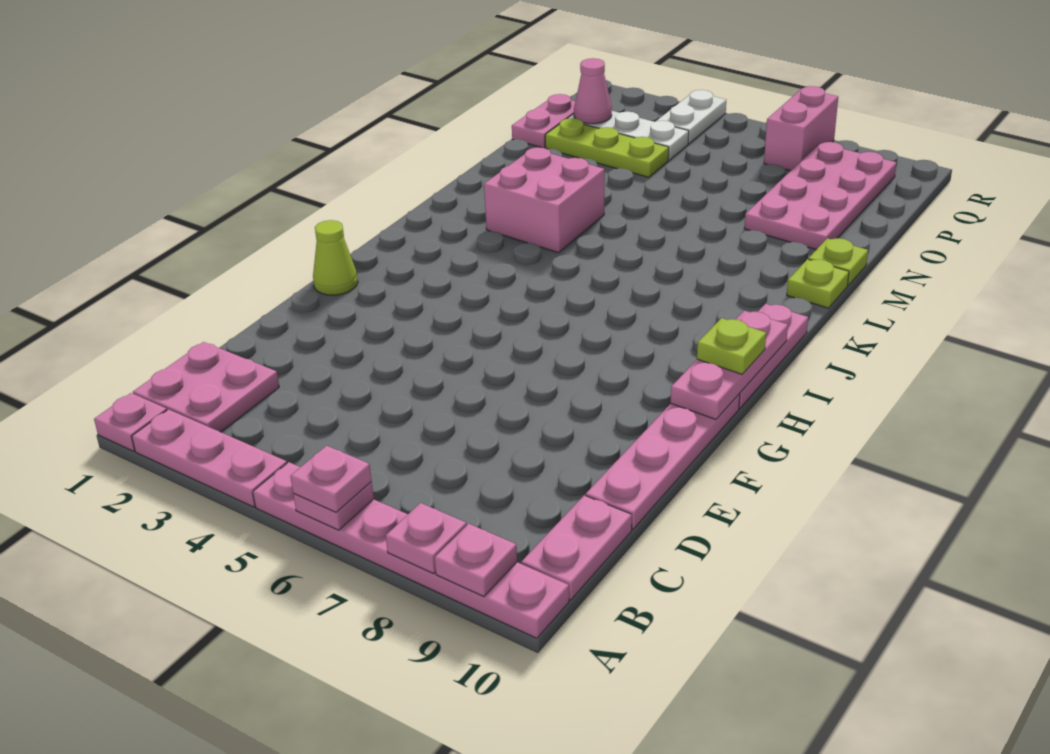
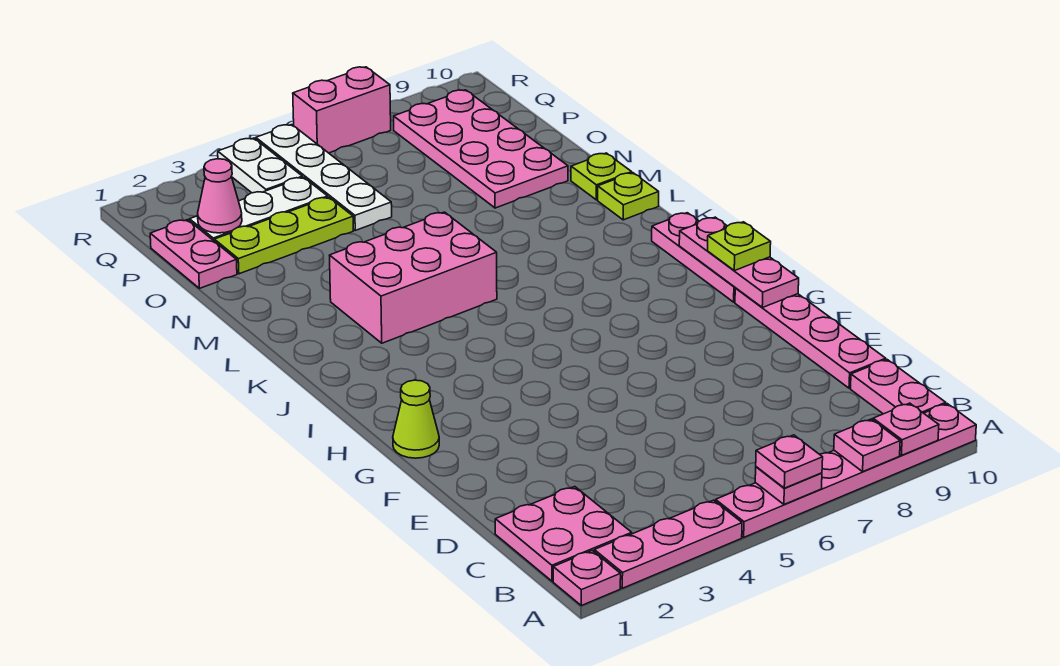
pink brick K3:L4 level 1 -> pink brick K3:L5 level 1
none -> white plate O5:R5 level 1
pink brick Q7:R7 level 1 -> pink brick R6:R7 level 1

